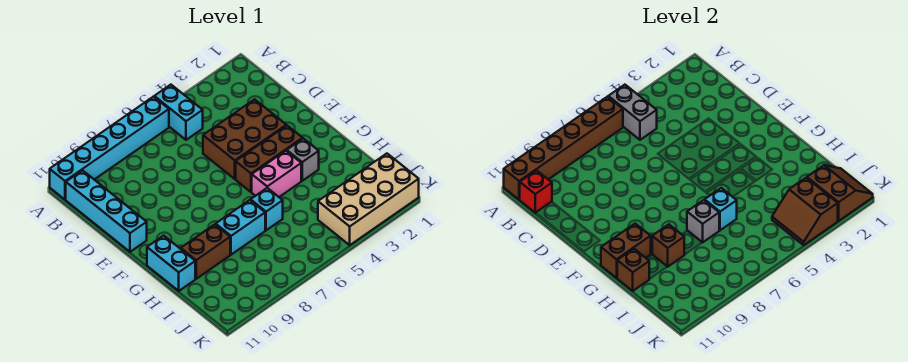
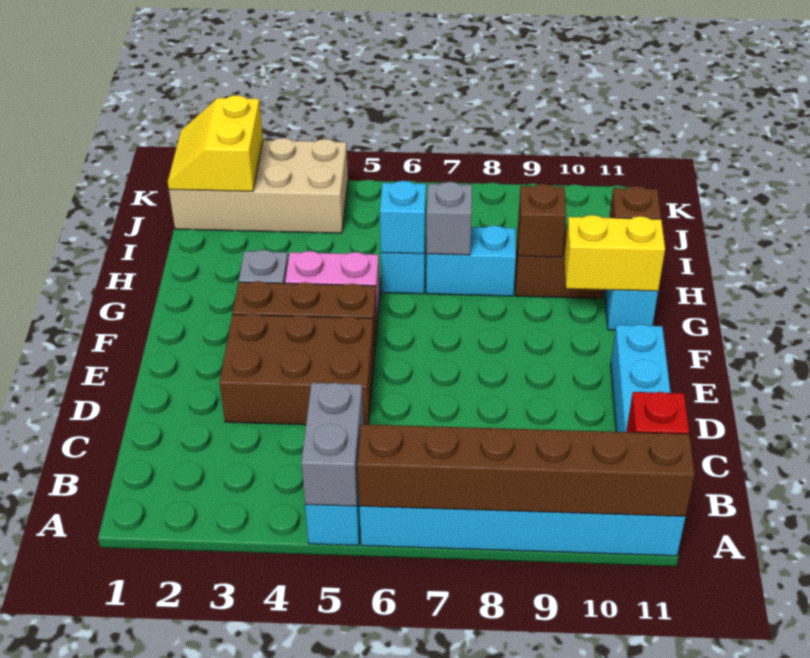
brown brick G10:G11 level 2 -> yellow brick G10:G11 level 2
brown slope J1:K2 level 2 top 2 -> yellow slope J1:K2 level 2 top 2
brown slope J3:K4 level 2 top 3 -> none

